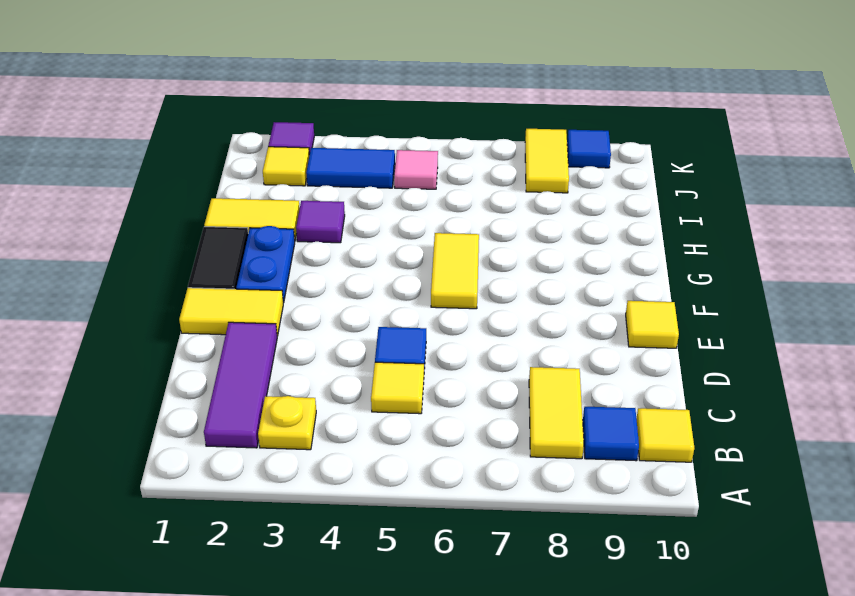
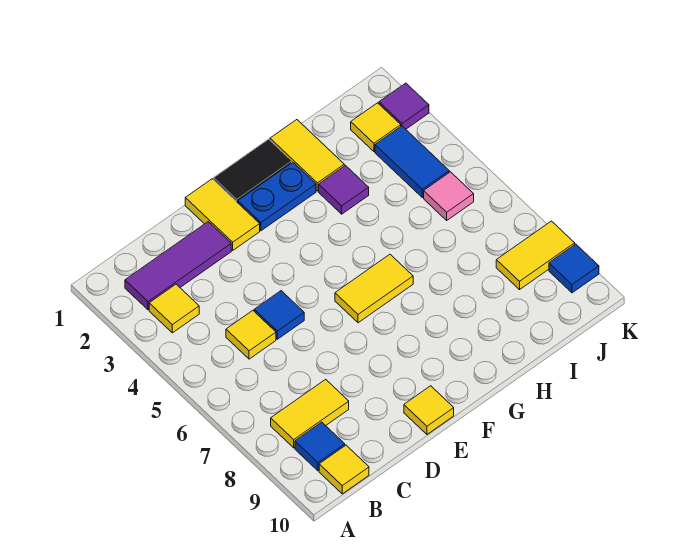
yellow plate B3 level 1 -> yellow tile B3 level 1

